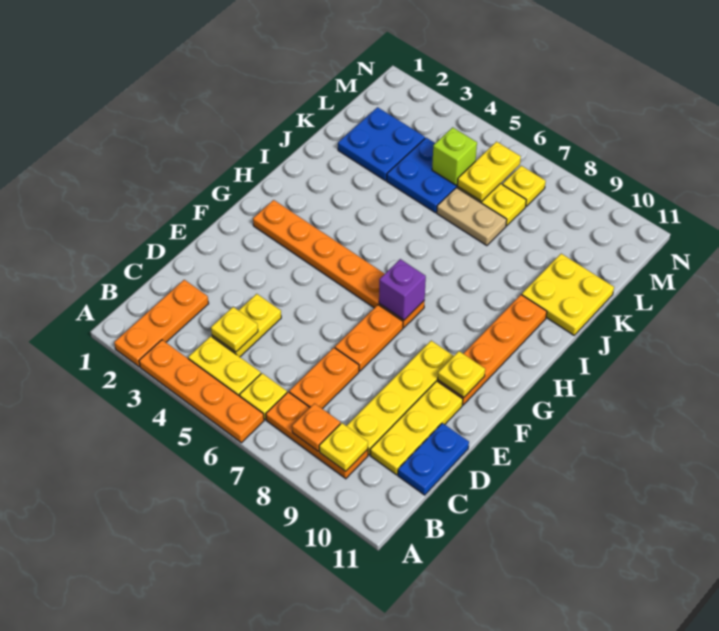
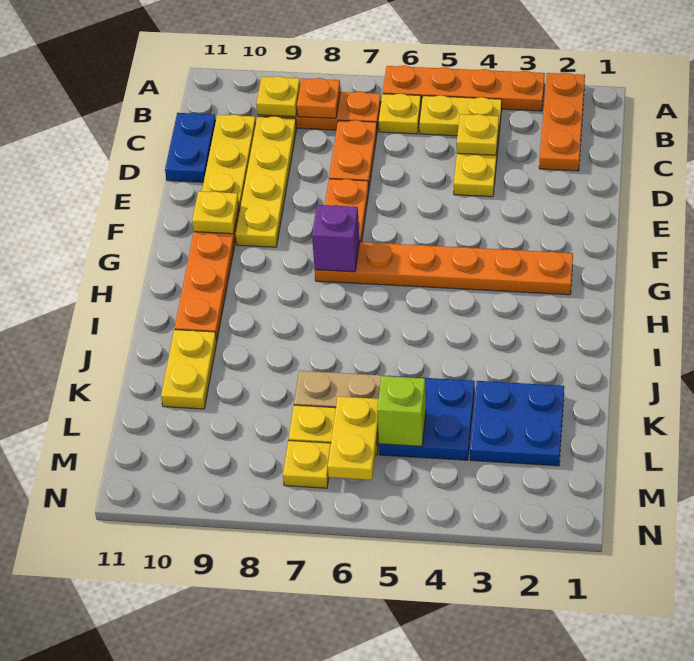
yellow plate J10:K11 level 1 -> yellow plate J10:K10 level 1

